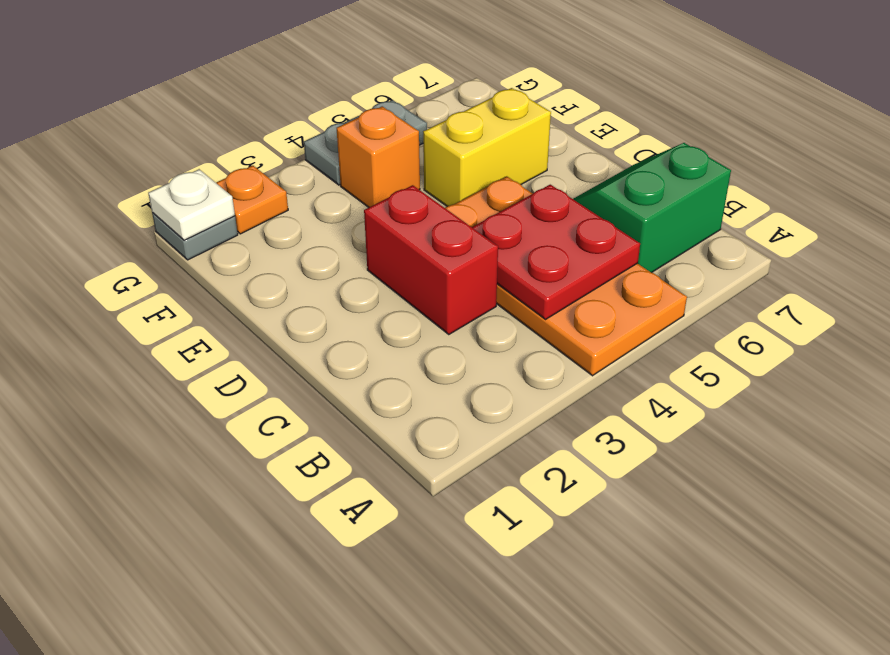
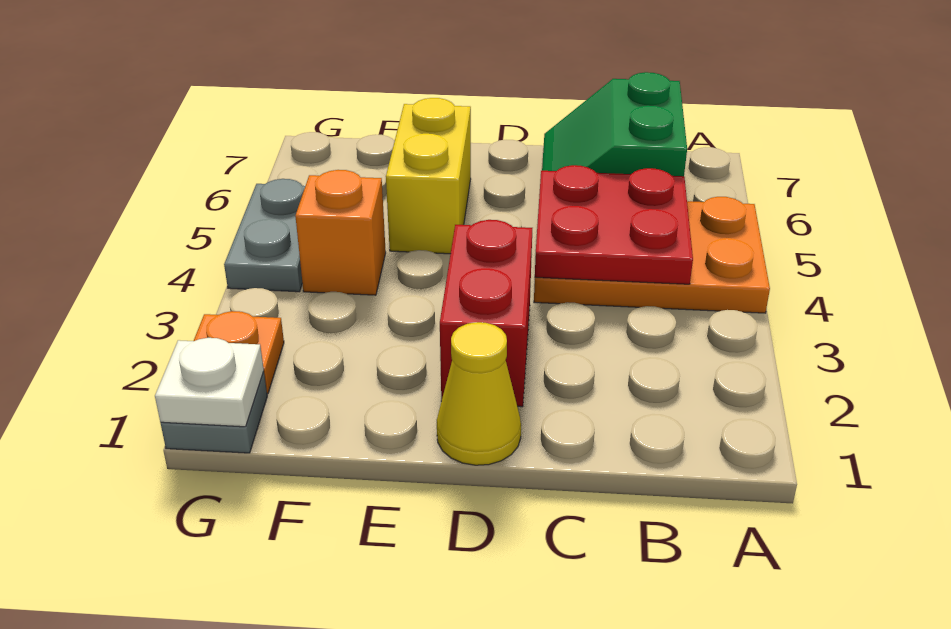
orange plate A4:D5 level 1 -> orange plate A4:C5 level 1
red brick C3:D3 level 1 -> red brick D2:D3 level 1
none -> yellow cone D1 level 1

